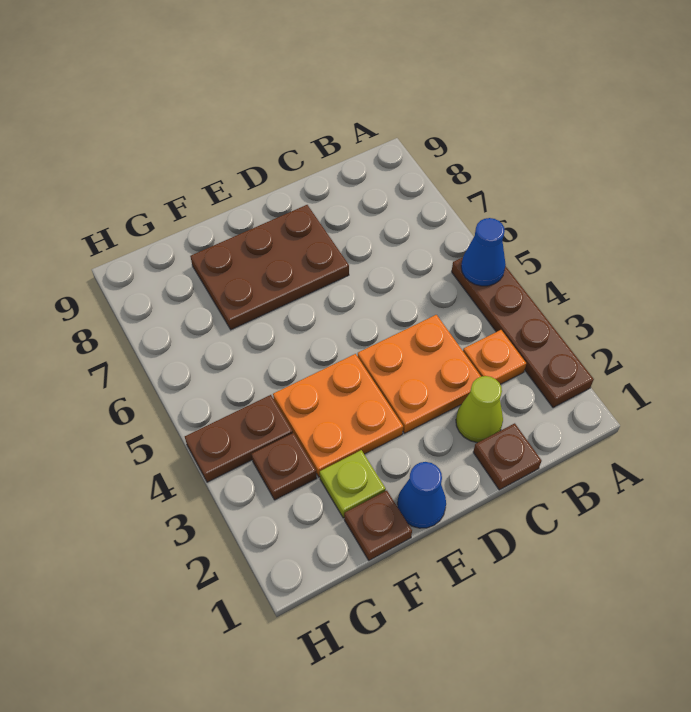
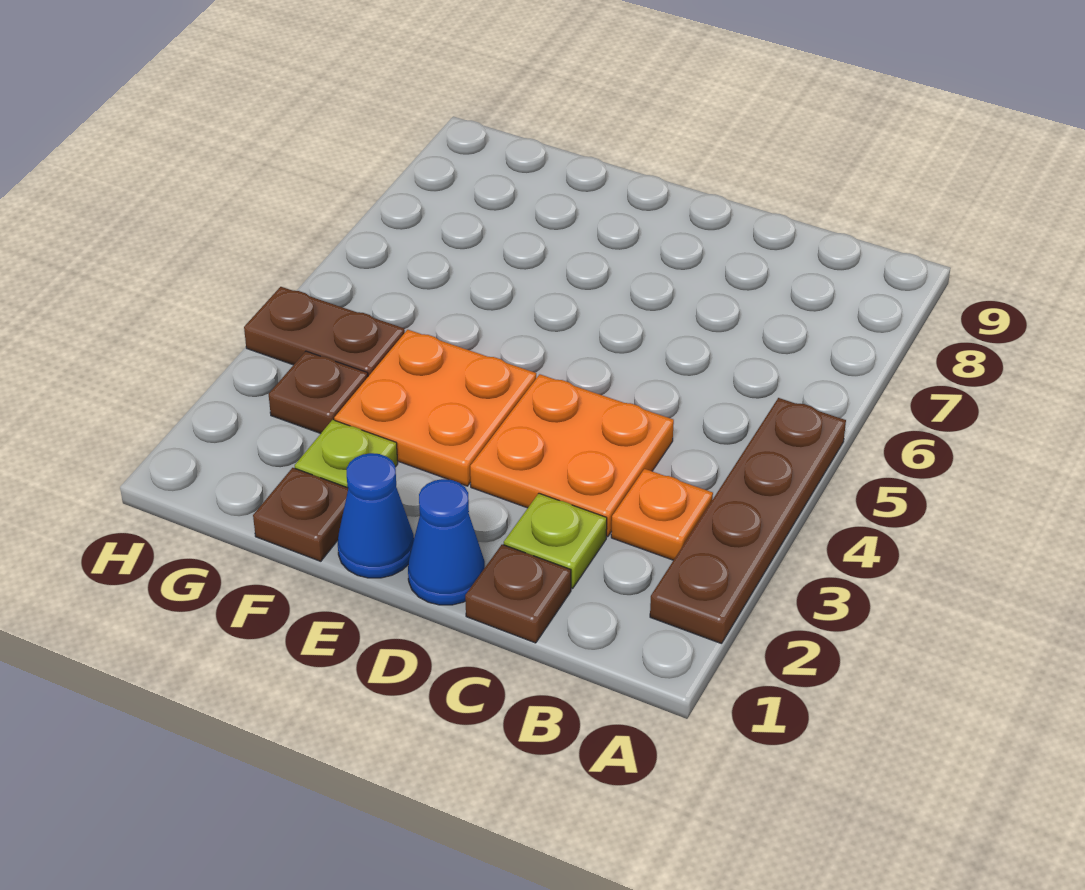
blue cone A5 level 2 -> blue cone D1 level 1
lime cone C2 level 1 -> lime plate C2 level 1
brown plate D7:F8 level 1 -> none

